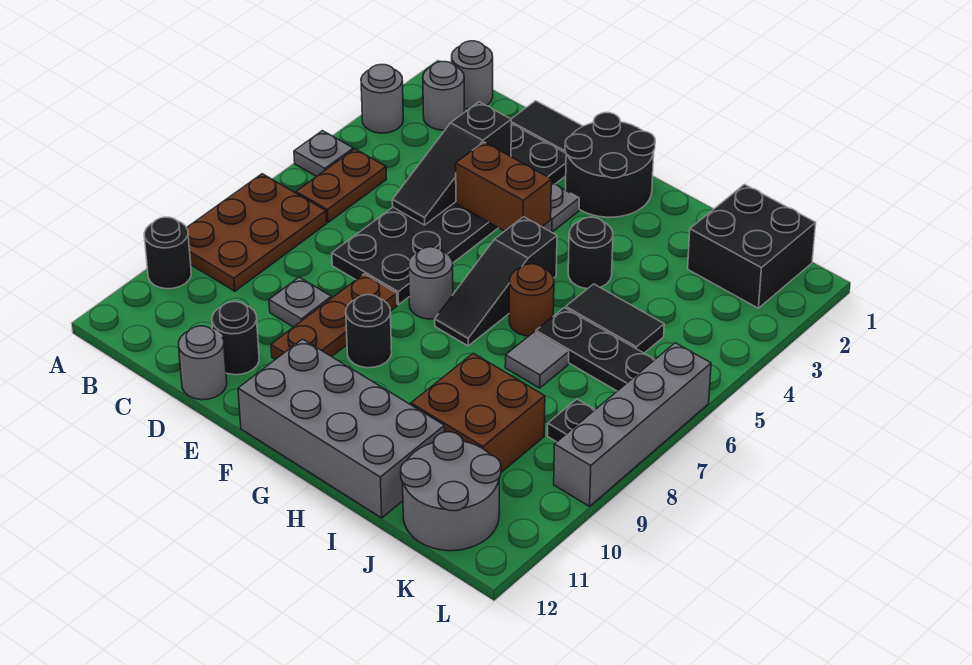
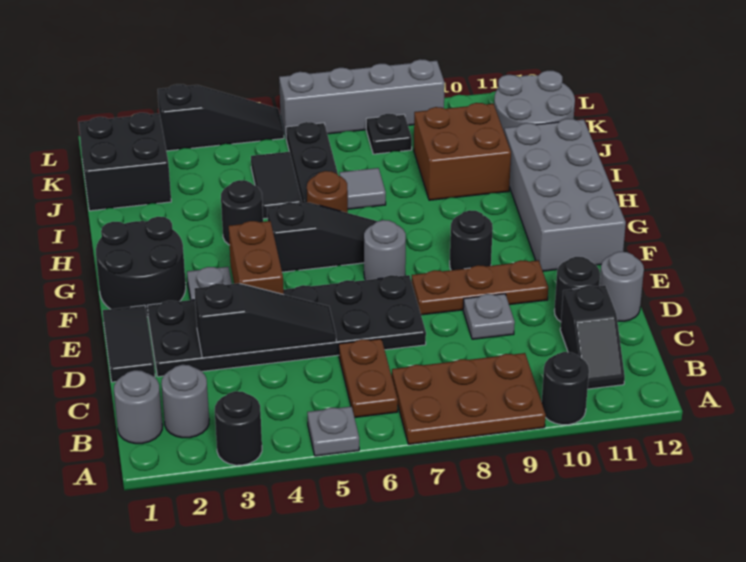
grey round brick A3 level 1 -> black round brick A3 level 1
brown plate B5:B6 level 1 -> brown plate B6:C6 level 1
none -> black slope B11:C11 level 1 top C
none -> black slope L3:L5 level 1 top 3

